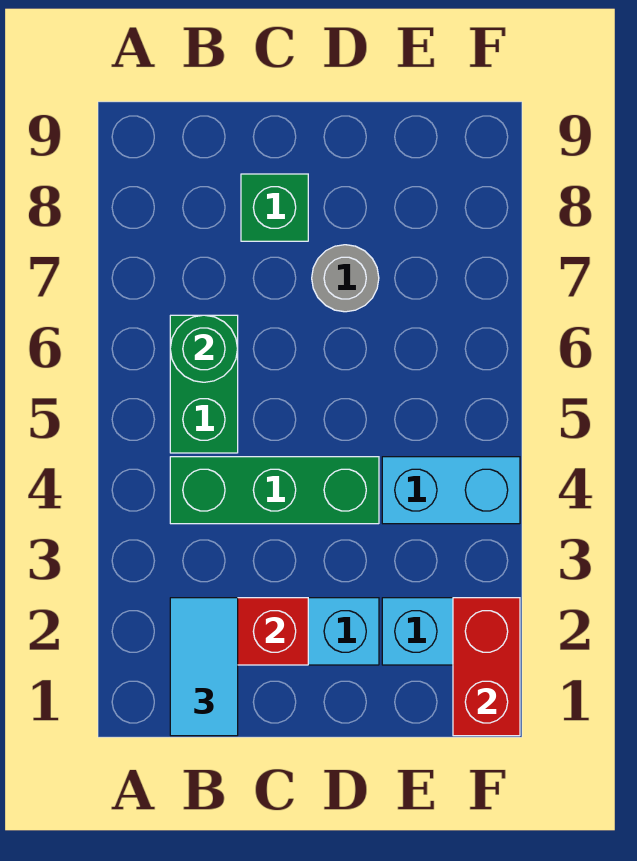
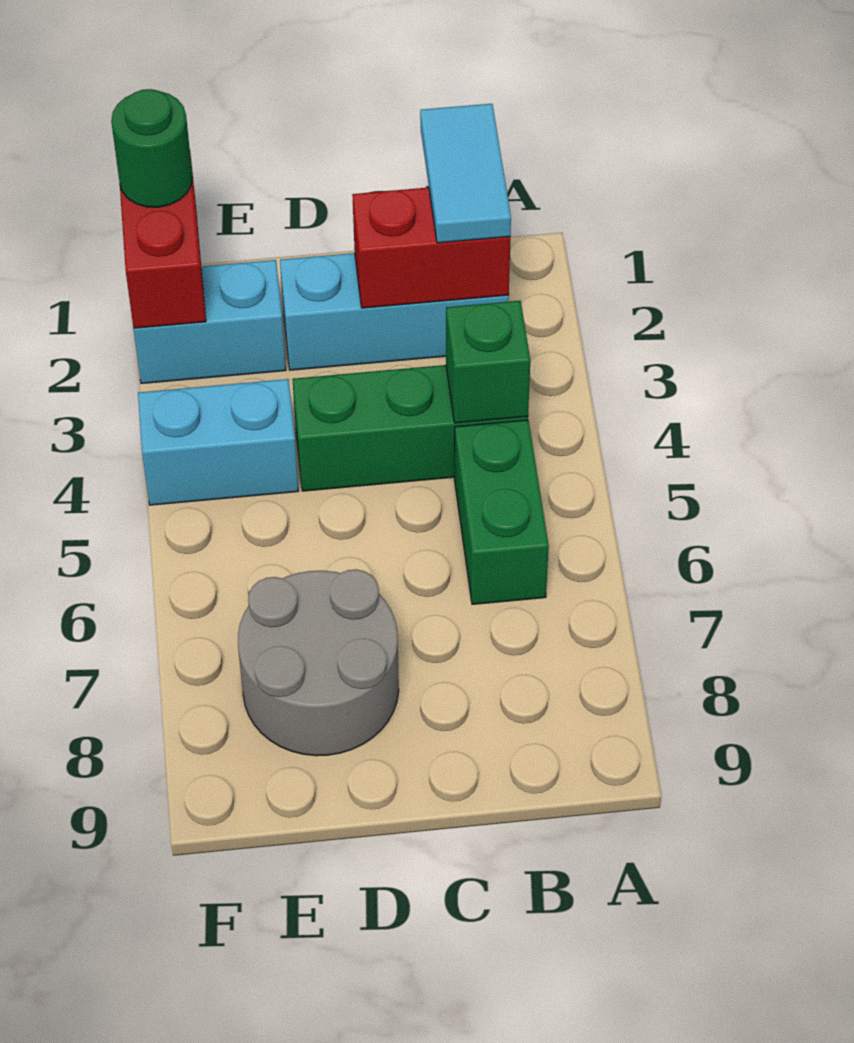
green round brick B6 level 2 -> green round brick F1 level 3
green brick C8 level 1 -> green brick B4 level 2
grey round brick D7 level 1 -> grey round brick D7:E8 level 1

